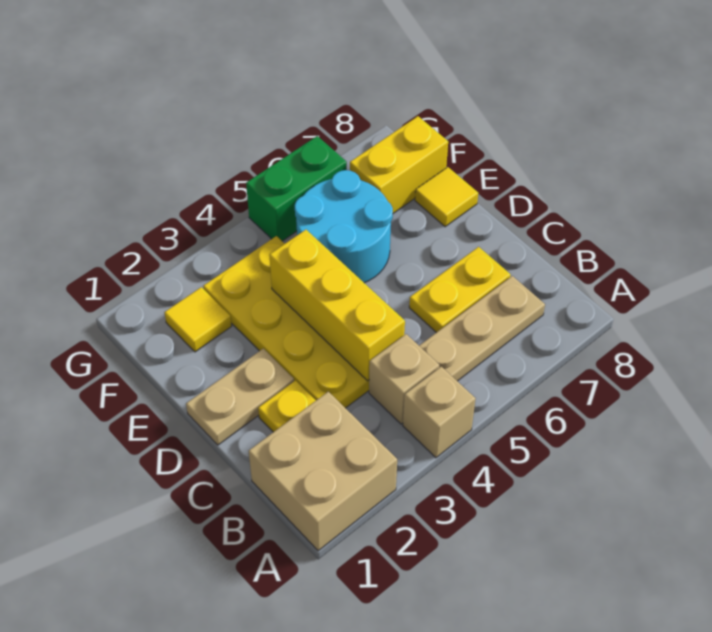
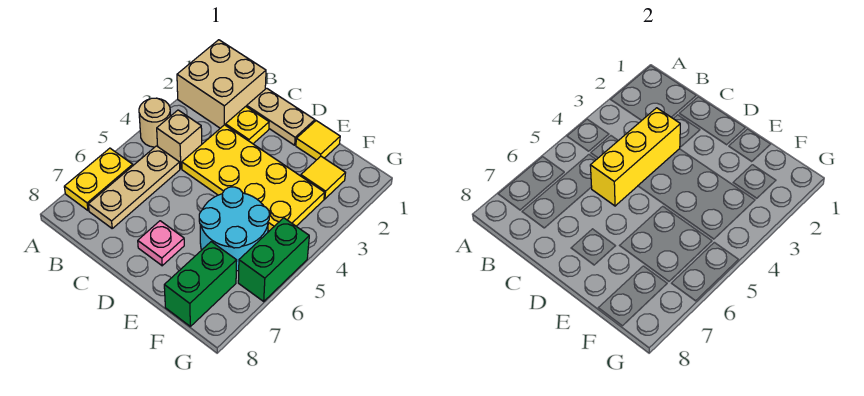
tan brick A4 level 1 -> tan round brick A4 level 1
yellow brick C4:E4 level 2 -> yellow brick C3:C5 level 2
yellow plate C6:C7 level 1 -> yellow plate A6:A7 level 1
tan plate D1:D2 level 1 -> tan plate C1:D1 level 1
none -> pink plate D7 level 1
yellow tile E8 level 1 -> yellow tile E1 level 1
yellow brick F7:F8 level 1 -> green brick F7:F8 level 1

